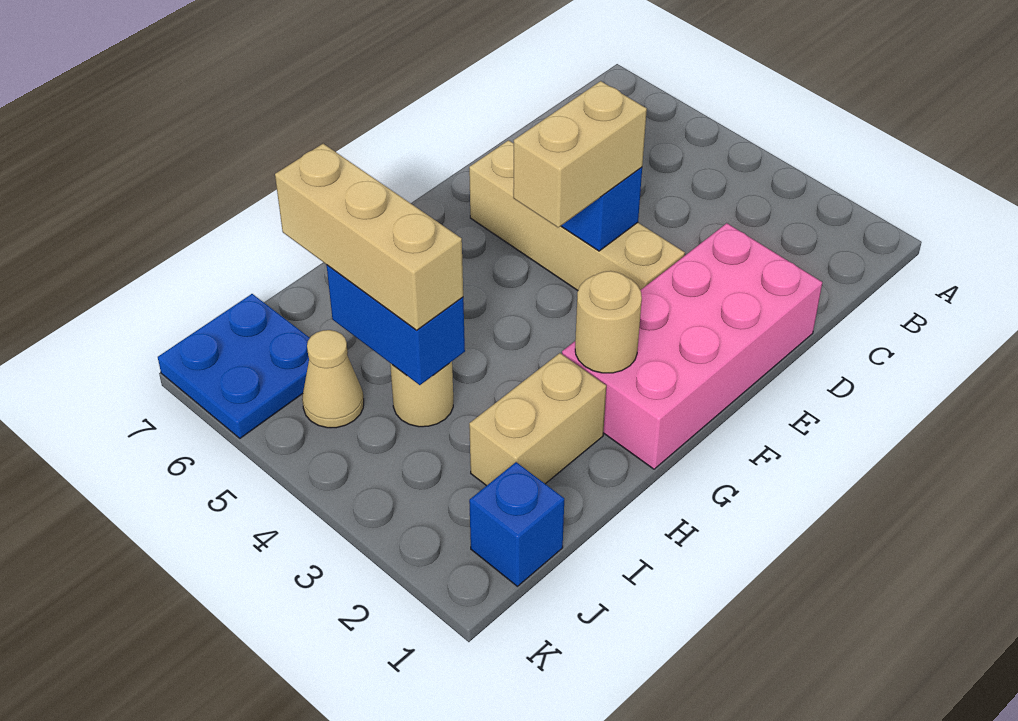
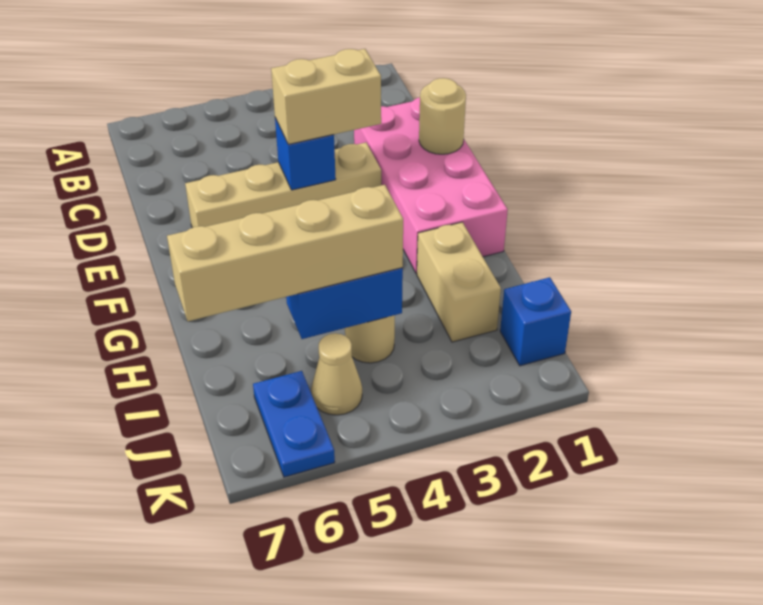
tan brick E4:F4 level 3 -> tan brick E3:E4 level 3
tan round brick G2 level 2 -> tan round brick E1 level 2
tan brick I4:I6 level 3 -> tan brick I4:I7 level 3
blue plate J6:K7 level 1 -> blue plate J6:K6 level 1

